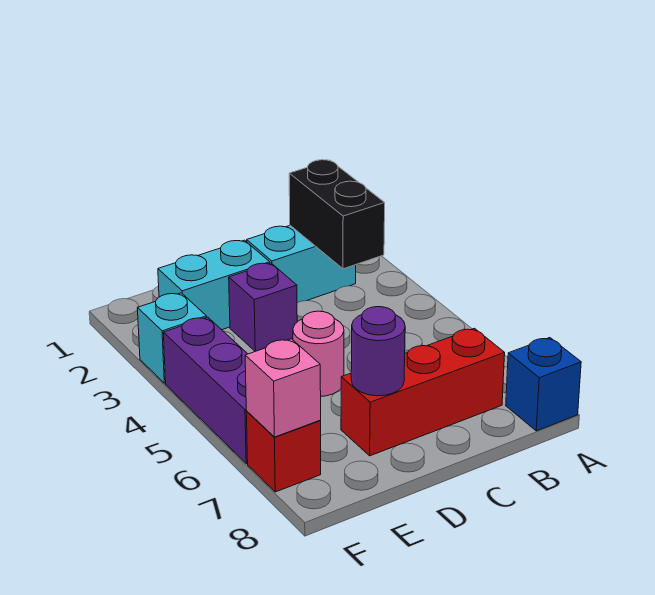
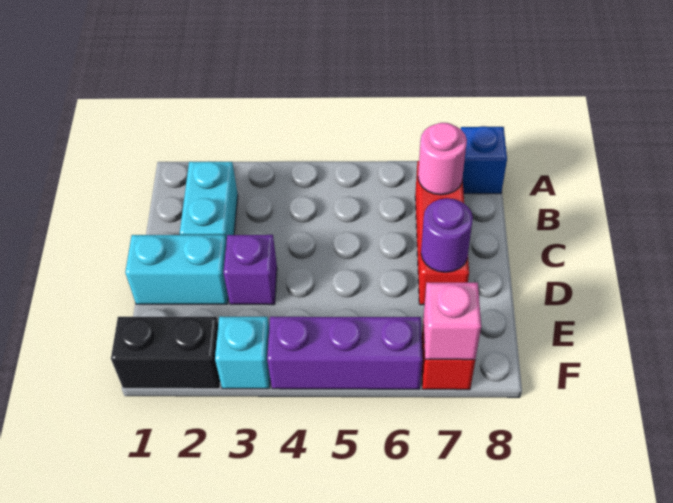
black brick B2:B3 level 2 -> black brick F1:F2 level 1
cyan brick D2:E2 level 1 -> cyan brick D1:D2 level 1
pink round brick D5 level 1 -> pink round brick B7 level 2

